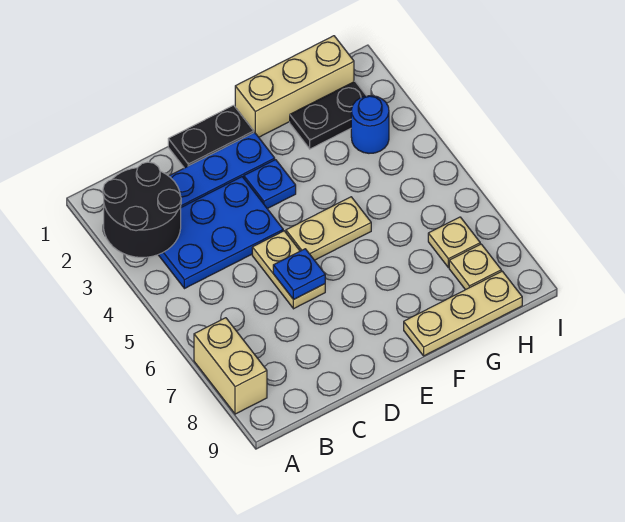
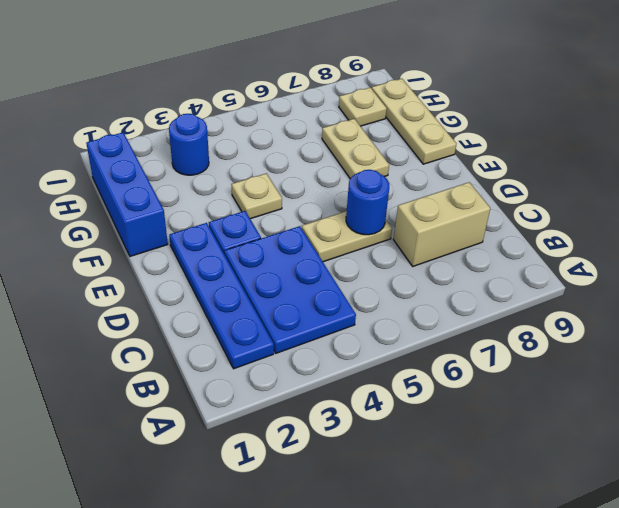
black round brick A2:B3 level 2 -> none
tan brick A7:A8 level 1 -> tan brick C7:C8 level 1
black plate D1:E1 level 1 -> none
blue plate D6 level 2 -> blue round brick D6 level 2
tan plate E5:F5 level 1 -> tan plate F7:G7 level 1
tan brick F1:H1 level 1 -> blue brick F1:H1 level 1
black plate G2:H2 level 1 -> none
tan plate H7 level 1 -> tan plate F4 level 1

